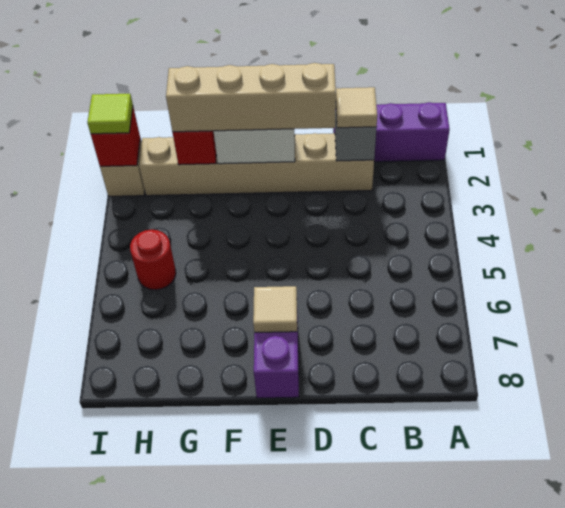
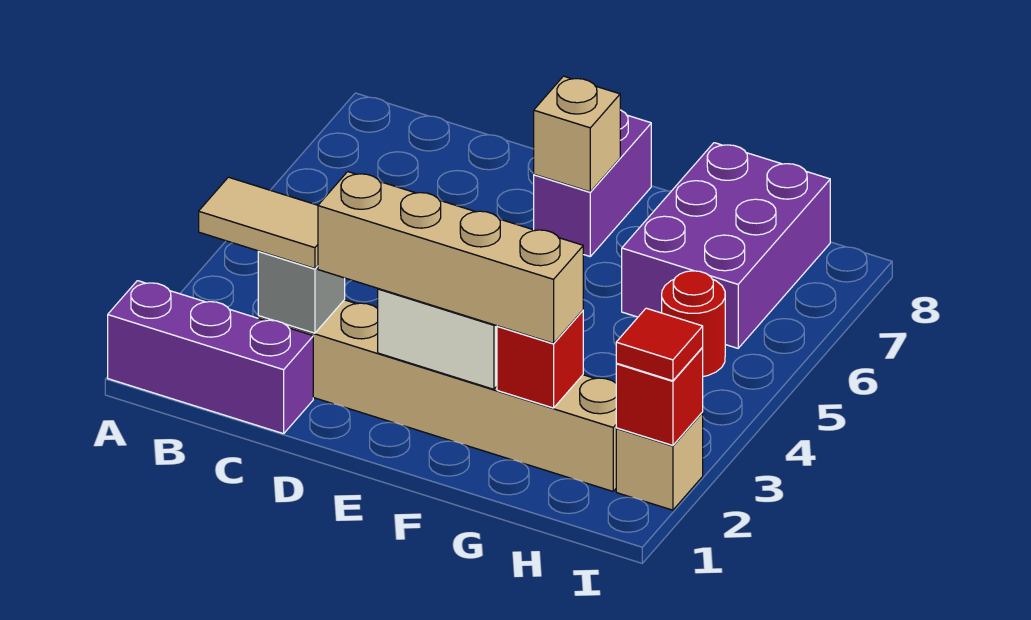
tan tile C2 level 3 -> tan tile B2:C2 level 3
tan tile E7 level 2 -> tan brick E7 level 2
none -> purple brick G6:H8 level 1
lime tile I2 level 3 -> red tile I2 level 3

